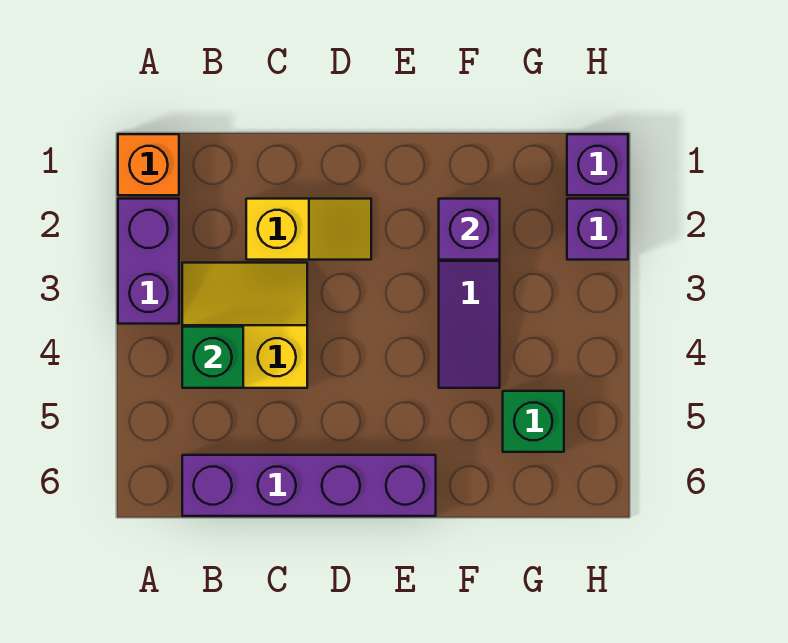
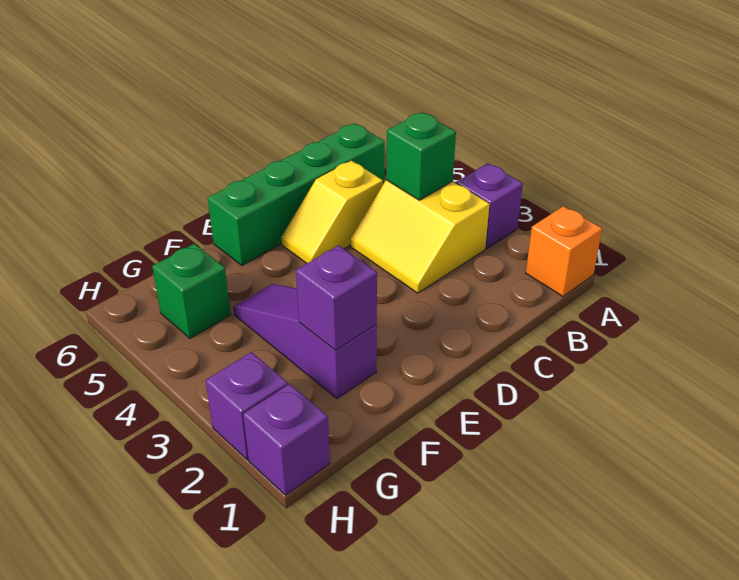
purple brick A2:A3 level 1 -> purple brick A3 level 1
yellow slope B3:C4 level 1 top 4 -> yellow slope B3:C4 level 1 top B
purple brick B6:E6 level 1 -> green brick B6:E6 level 1
yellow slope C2:D2 level 1 top C -> yellow slope C5:D5 level 1 top C

